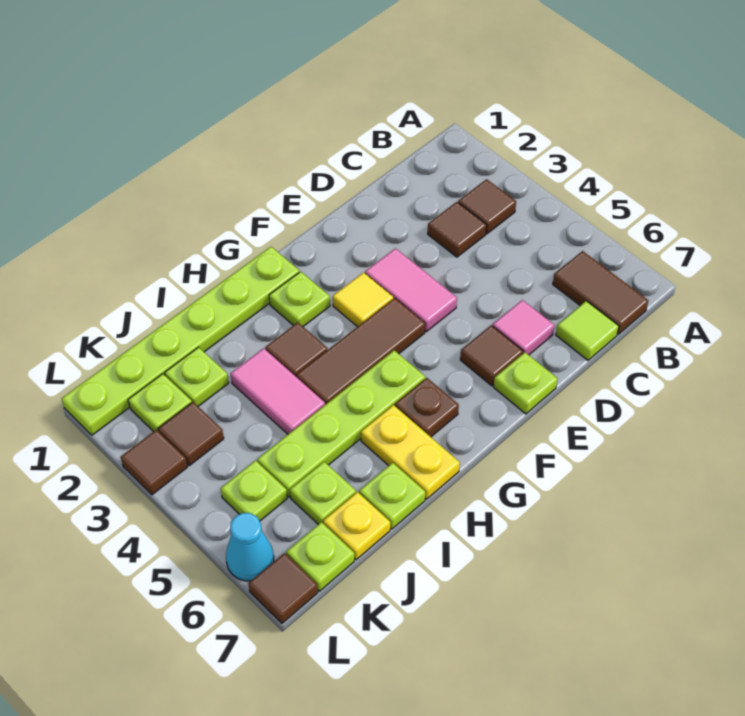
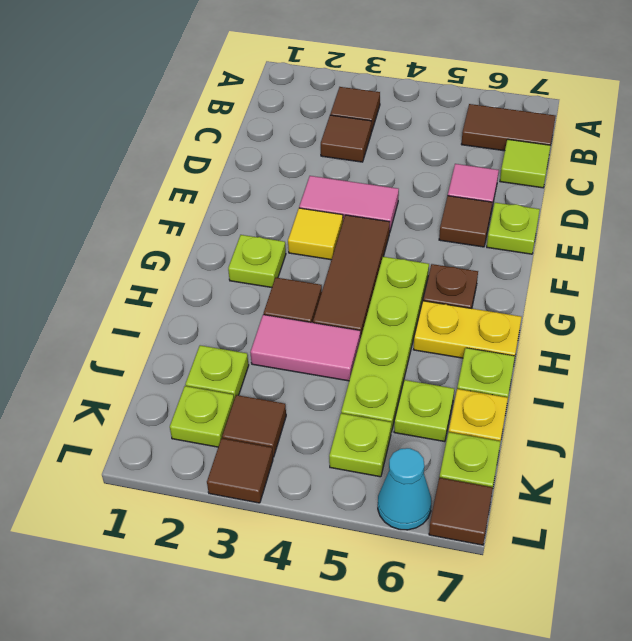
lime plate G1:L1 level 1 -> none

